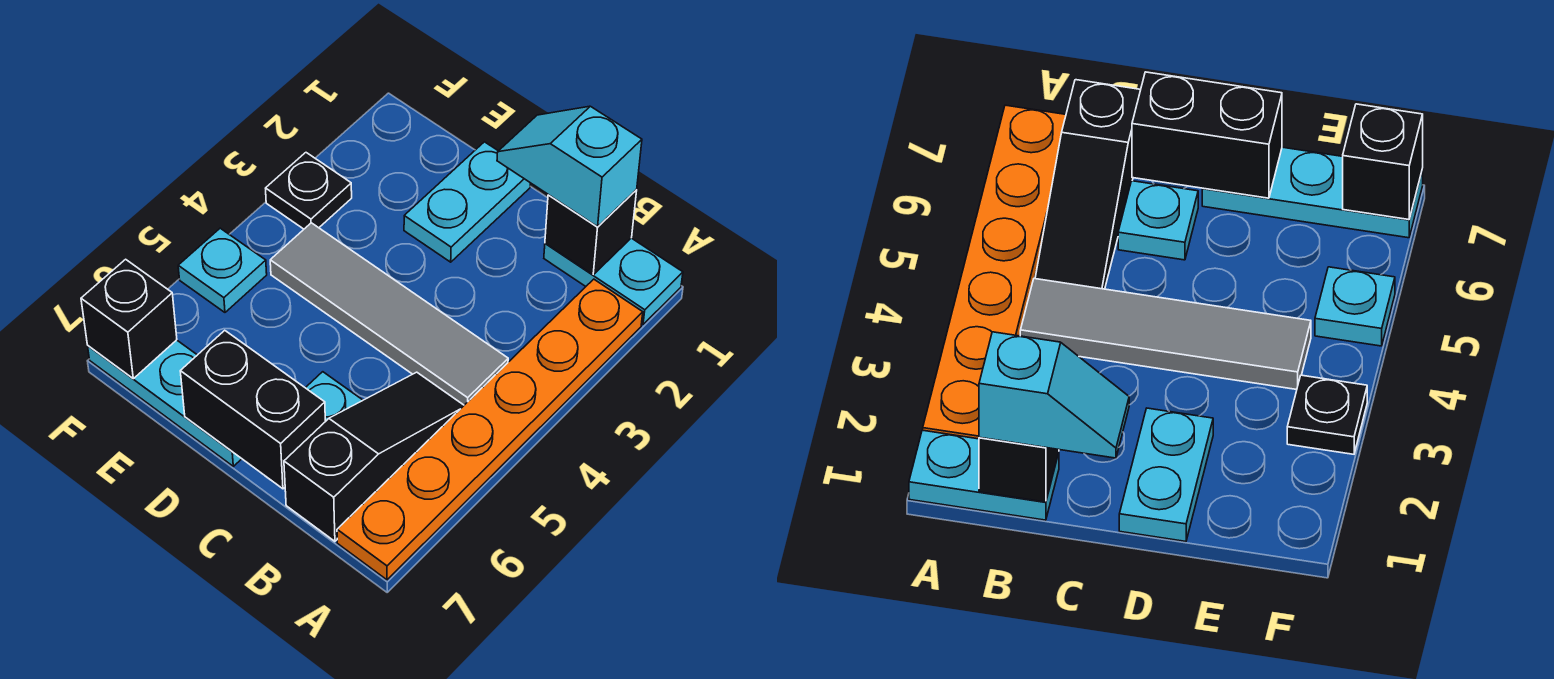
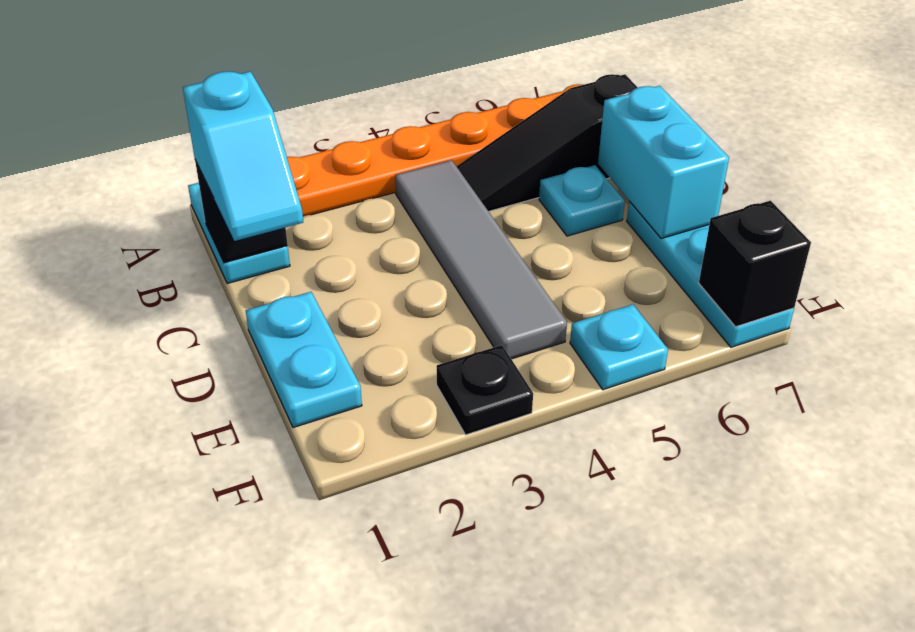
black brick C7:D7 level 2 -> cyan brick C7:D7 level 2
cyan plate D1:D2 level 1 -> cyan plate D1:E1 level 1

